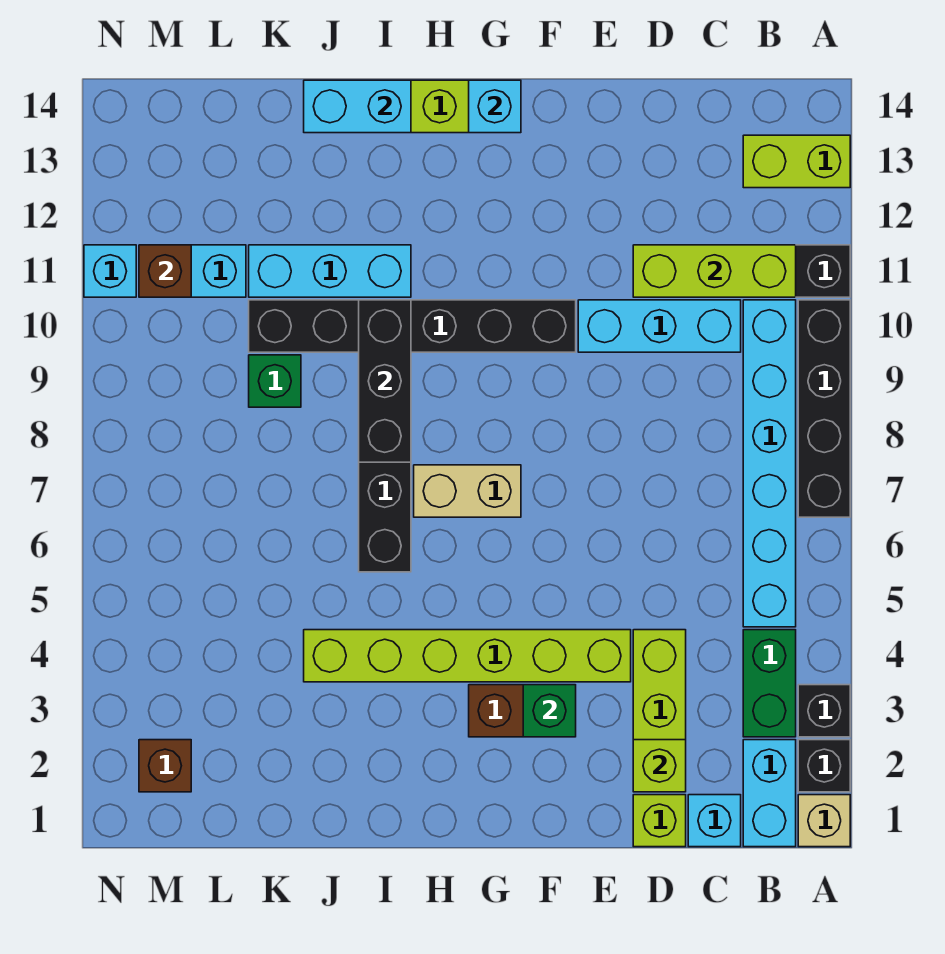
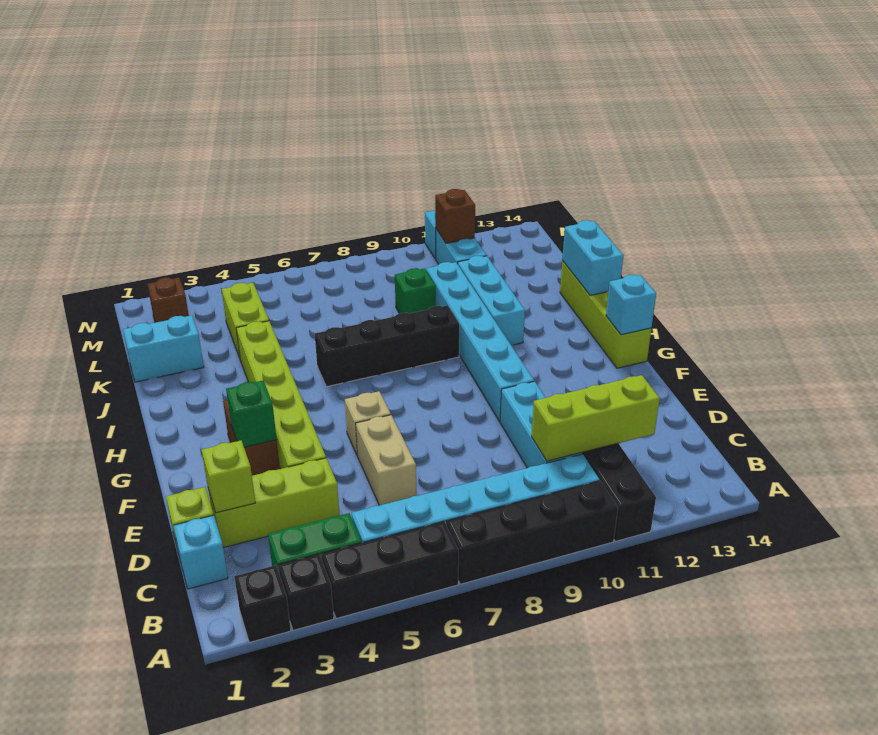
tan brick A1 level 1 -> tan brick F6 level 1
lime brick A13:B13 level 1 -> lime brick K4:L4 level 1
cyan brick B1:B2 level 1 -> cyan brick K1:K2 level 1
lime brick B11:D11 level 2 -> lime brick C10:C12 level 2
black brick F10:K10 level 1 -> cyan brick F10:K10 level 1
tan brick G7:H7 level 1 -> tan brick D6:E6 level 1
black brick I8:I10 level 2 -> black brick A4:A6 level 1

